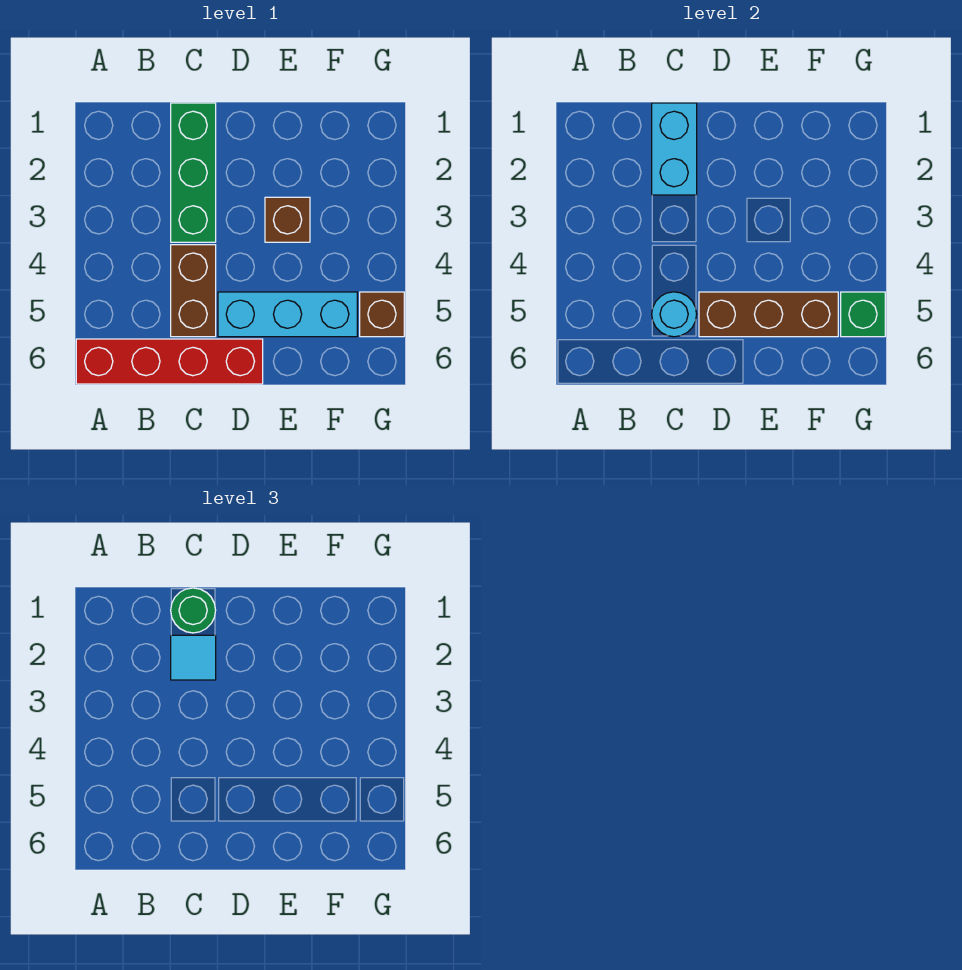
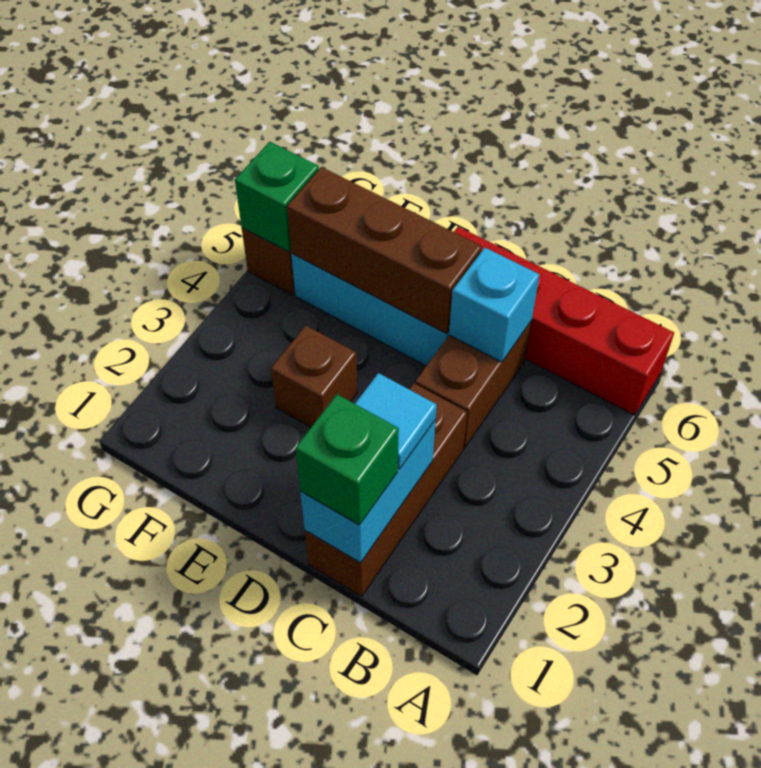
green brick C1:C3 level 1 -> brown brick C1:C3 level 1
green round brick C1 level 3 -> green brick C1 level 3
cyan round brick C5 level 2 -> cyan brick C5 level 2

